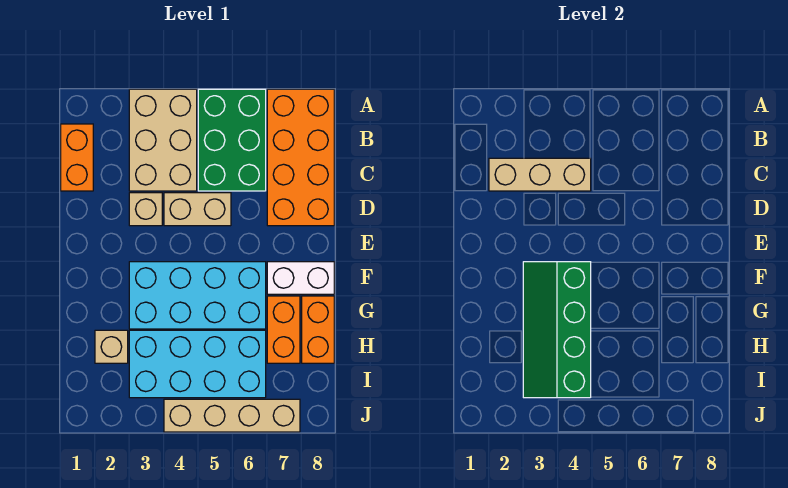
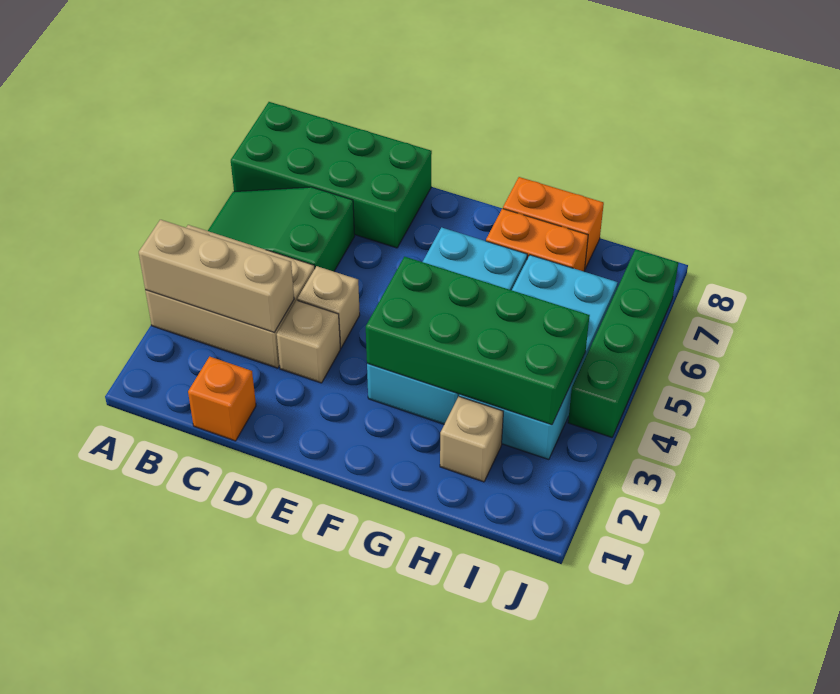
green brick A5:C6 level 1 -> green slope A5:C6 level 1 top C
orange brick A7:D8 level 1 -> green brick A7:D8 level 1
orange brick B1:C1 level 1 -> orange brick C1 level 1
tan brick C2:C4 level 2 -> tan brick A3:C3 level 2
tan brick D4:D5 level 1 -> tan brick D4 level 1
green slope F3:I4 level 2 top 4 -> green brick F3:I4 level 2
white brick F7:F8 level 1 -> none
tan brick J4:J7 level 1 -> green brick J4:J7 level 1

